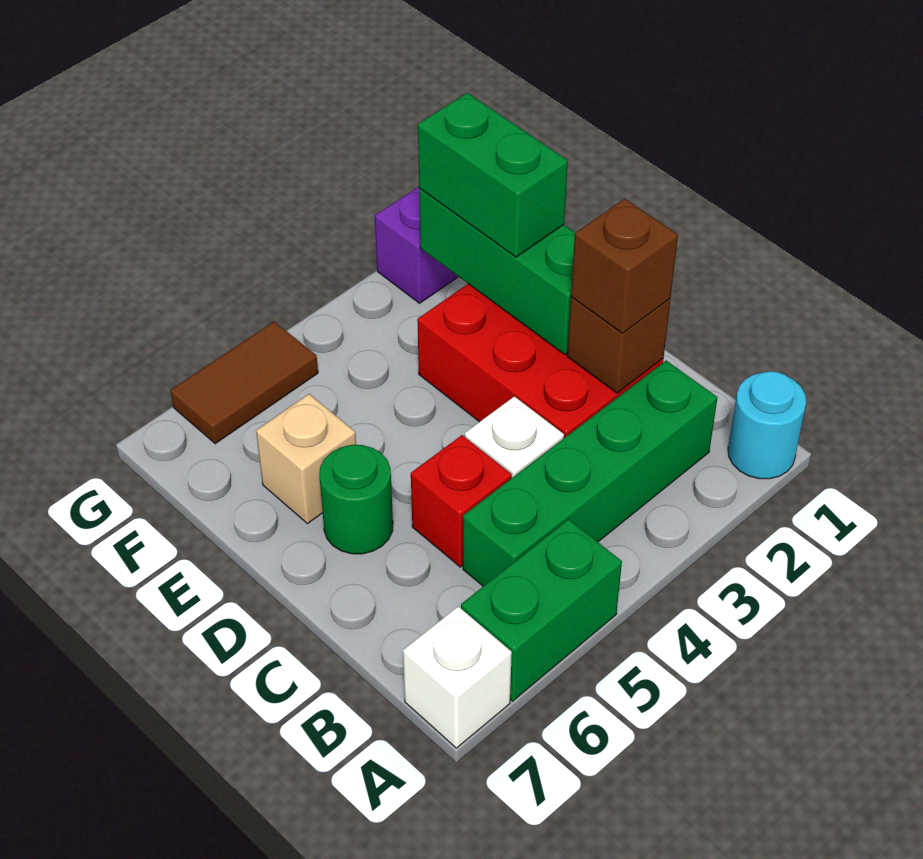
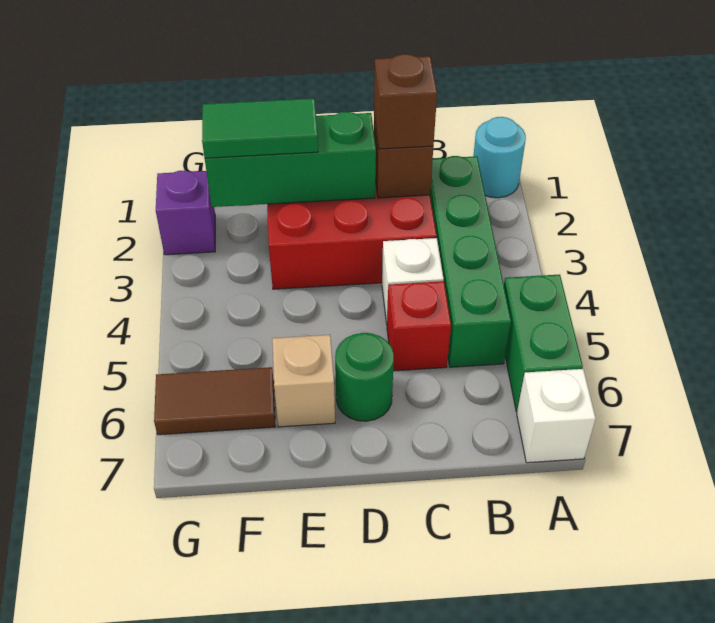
green brick E2:F2 level 3 -> green tile E2:F2 level 3
brown tile G5:G6 level 1 -> brown tile F6:G6 level 1

